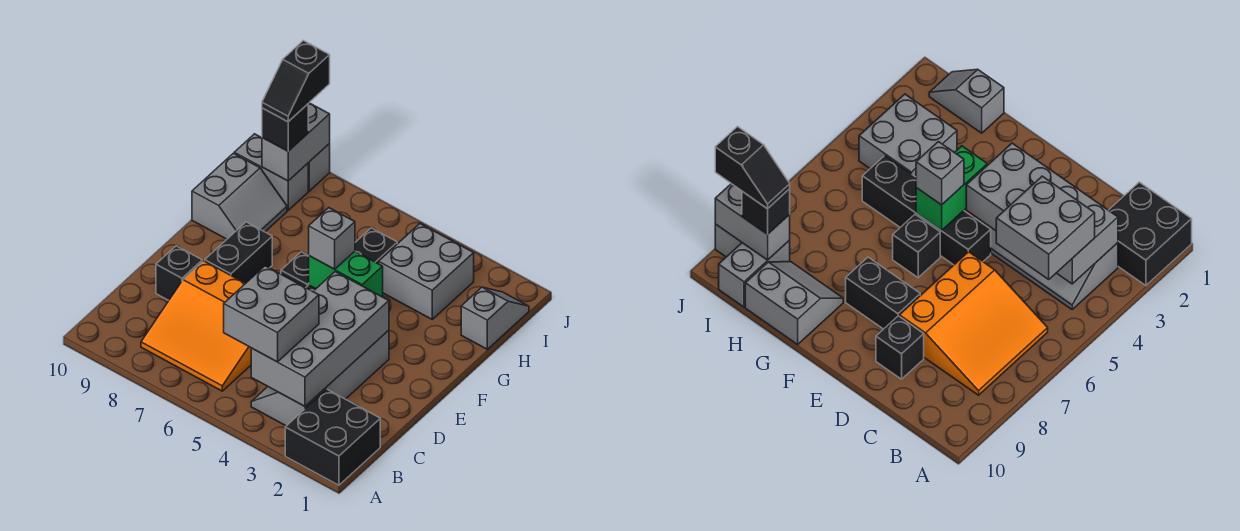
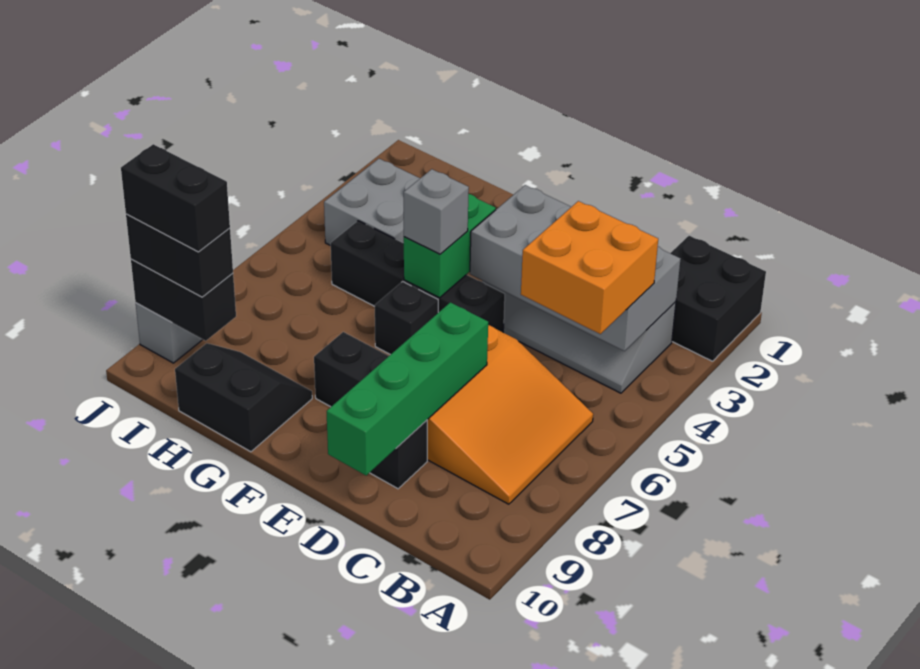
grey brick B4:C5 level 3 -> orange brick B4:C5 level 3
none -> green brick D7:D10 level 2
grey slope G9:H10 level 1 top 10 -> black slope G9:H10 level 1 top 10
grey slope H1:I1 level 1 top H -> none
grey brick I9:I10 level 1 -> none
grey brick I9:J9 level 2 -> black brick I9:J9 level 2
black brick I9 level 3 -> black brick I9:J9 level 3
black slope I9:J9 level 4 top J -> black brick I9:J9 level 4

